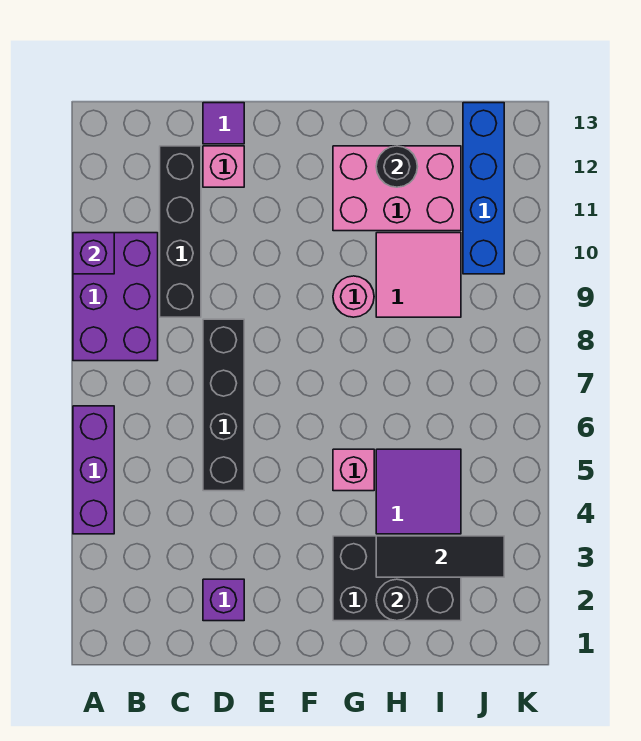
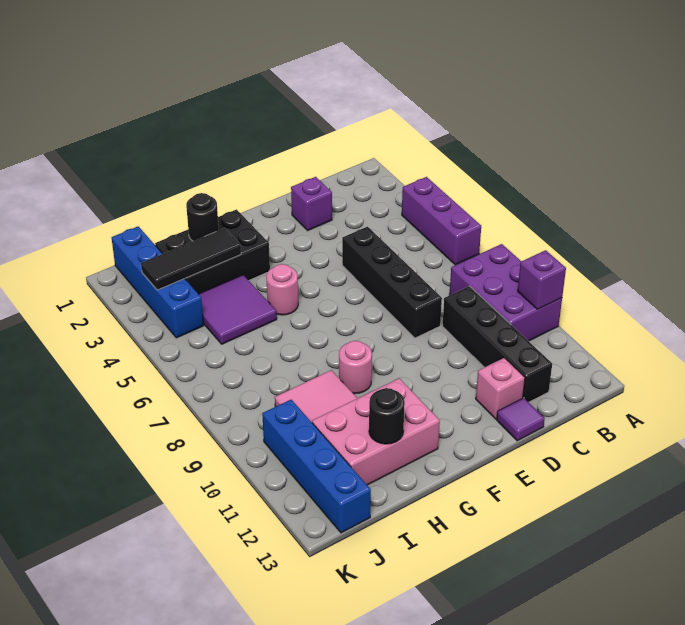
pink brick G5 level 1 -> pink round brick G5 level 1
none -> blue brick J1:J4 level 1

